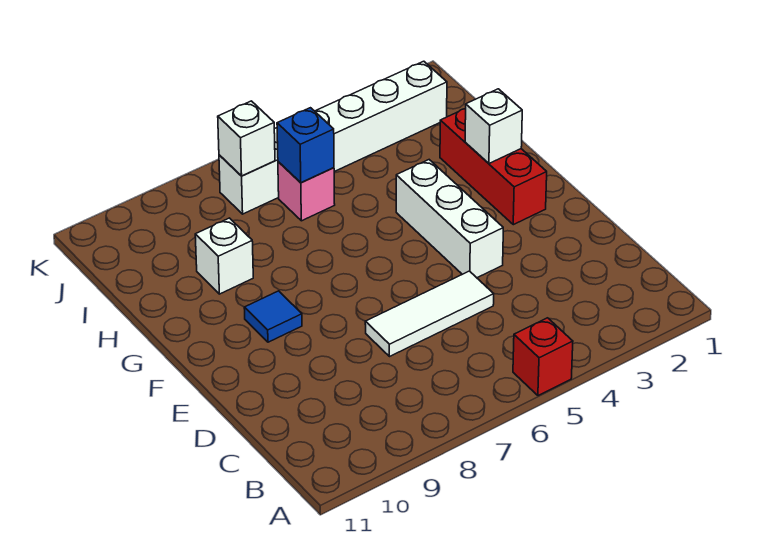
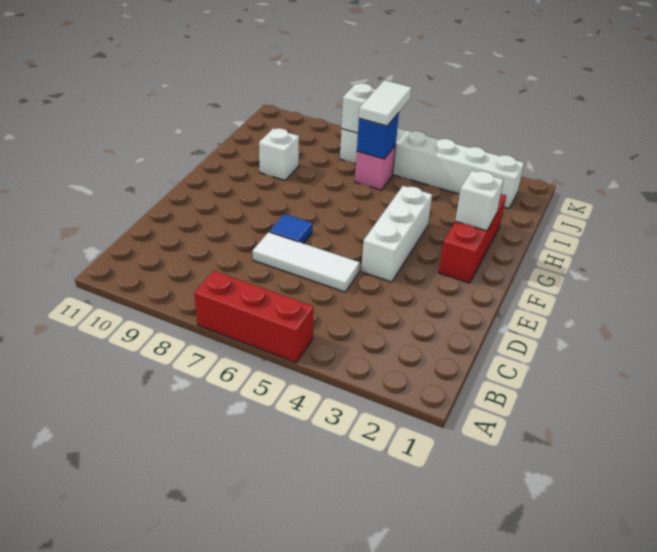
red brick A5 level 1 -> red brick A5:A7 level 1
blue tile F9 level 1 -> blue tile E7 level 1
none -> white tile I6:J6 level 3

